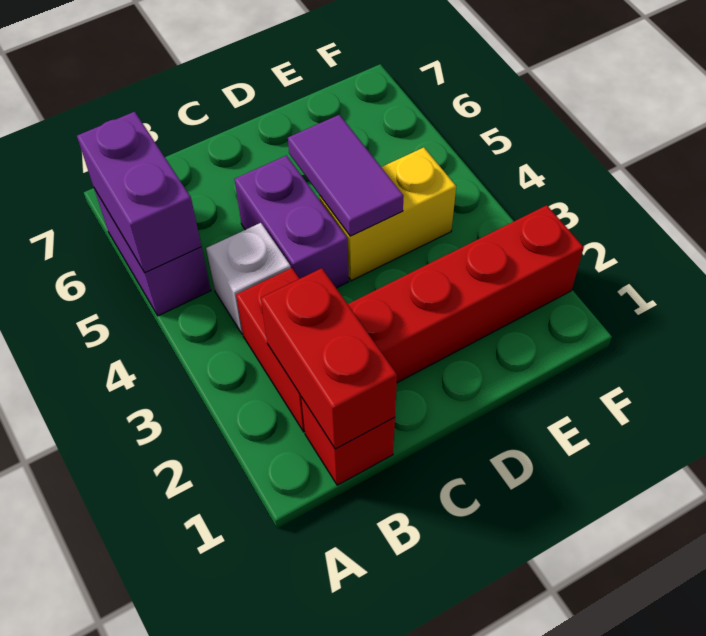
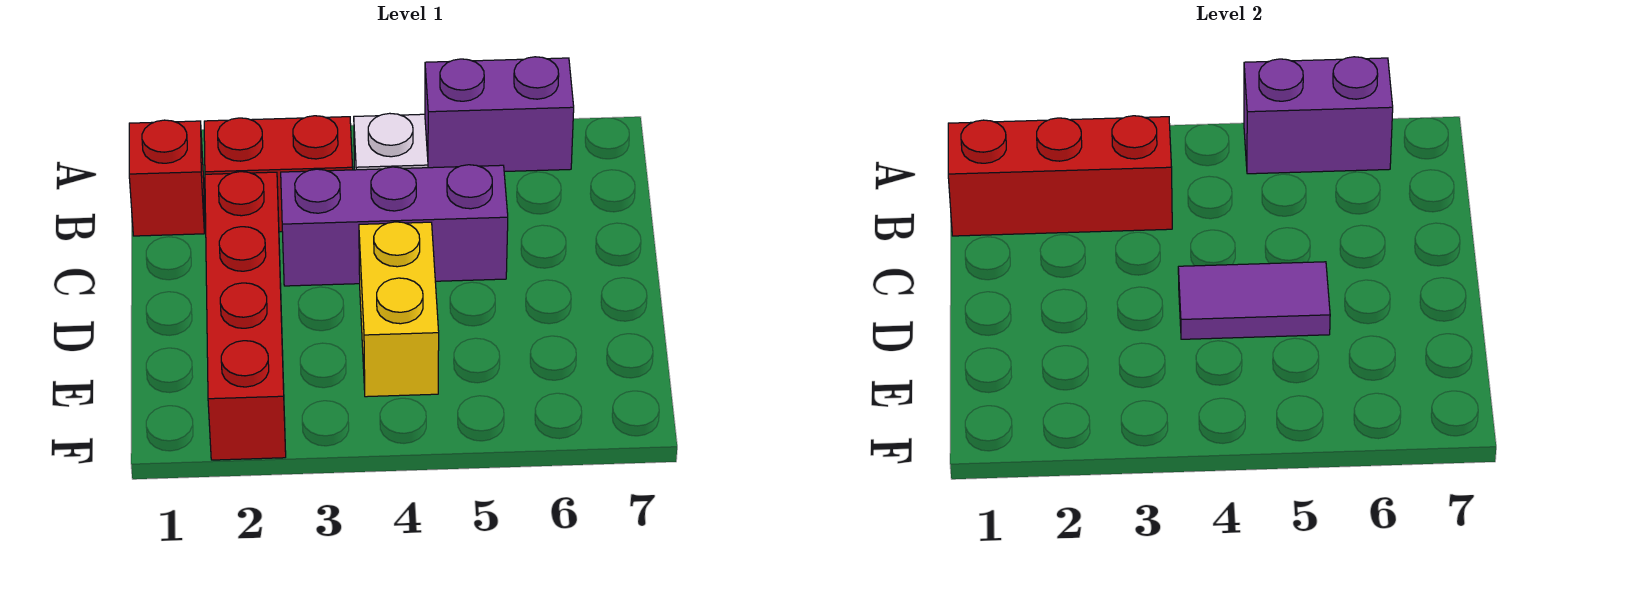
red brick B1:B2 level 2 -> red brick B1:B3 level 2
purple brick C4:C5 level 1 -> purple brick C3:C5 level 1

